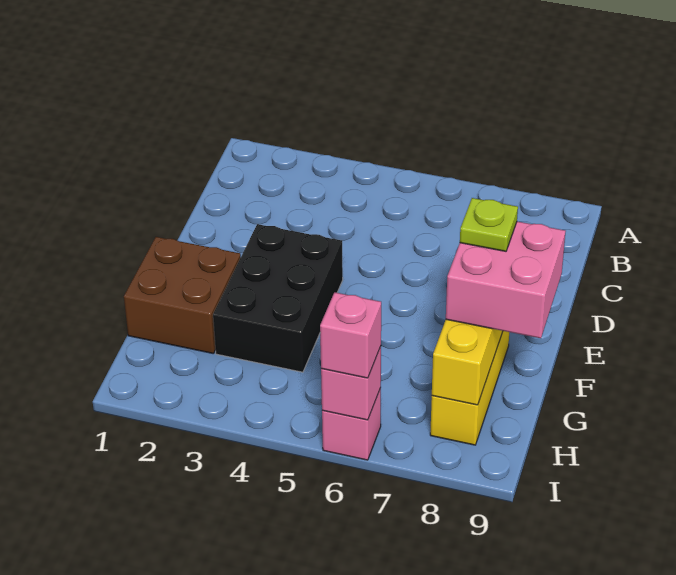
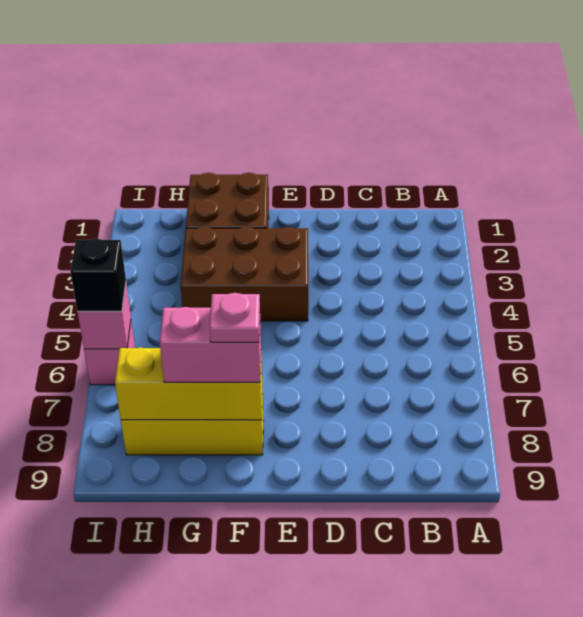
black brick E3:G4 level 1 -> brown brick E3:G4 level 1
pink brick F8:G9 level 3 -> pink brick F8:G8 level 3
lime plate F8 level 4 -> pink plate F8 level 4
pink brick I6 level 3 -> black brick I6 level 3

